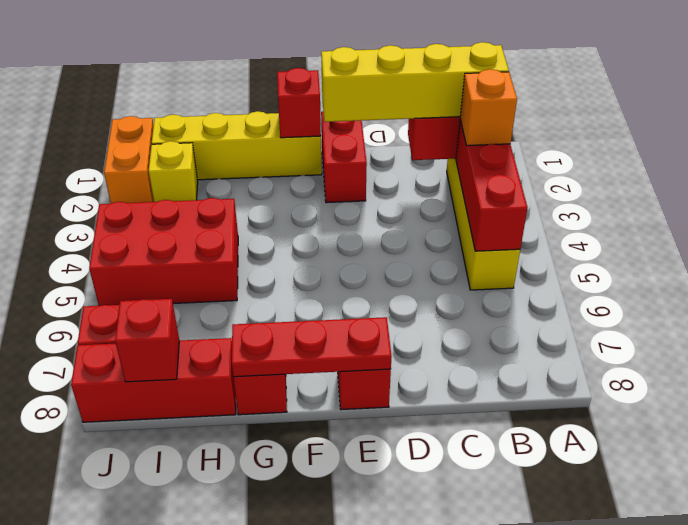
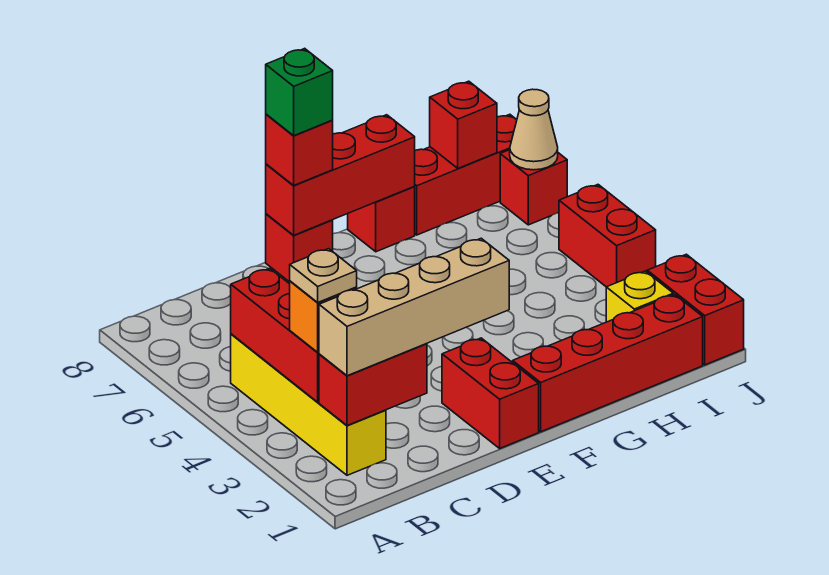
yellow brick B2:E2 level 3 -> tan brick B2:E2 level 3
none -> tan plate B3 level 4
red plate E8:G8 level 2 -> red brick E8:G8 level 2
none -> green brick E8 level 4
yellow brick F1:I1 level 1 -> red brick F1:I1 level 1
red brick F1 level 2 -> red brick E8 level 3
red brick H4:J5 level 1 -> red brick J4:J5 level 1
orange brick J1:J2 level 1 -> red brick J1:J2 level 1
none -> tan cone J7 level 2

